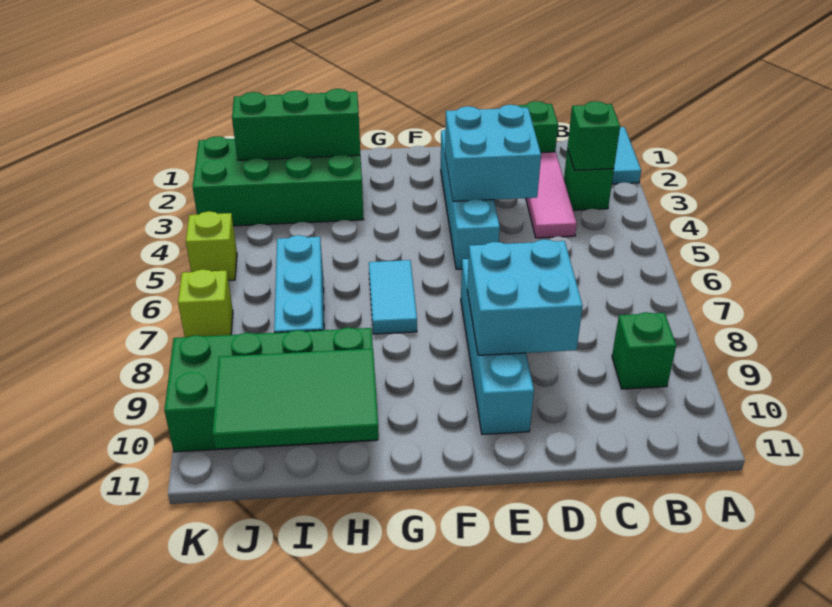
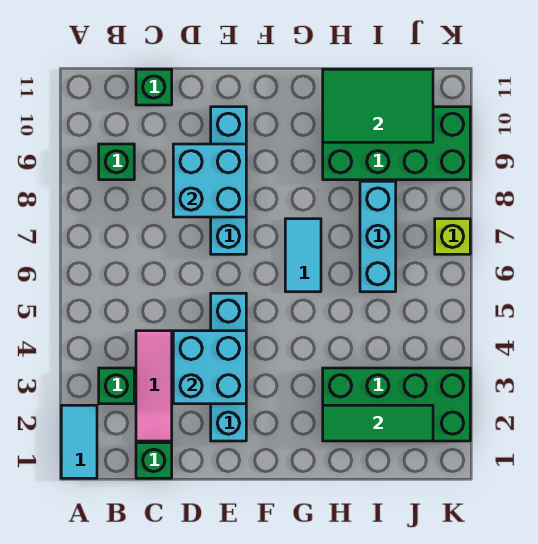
green brick B3 level 2 -> green brick C11 level 1
green brick H2:J2 level 2 -> green tile H2:J2 level 2
lime brick K5 level 1 -> none

